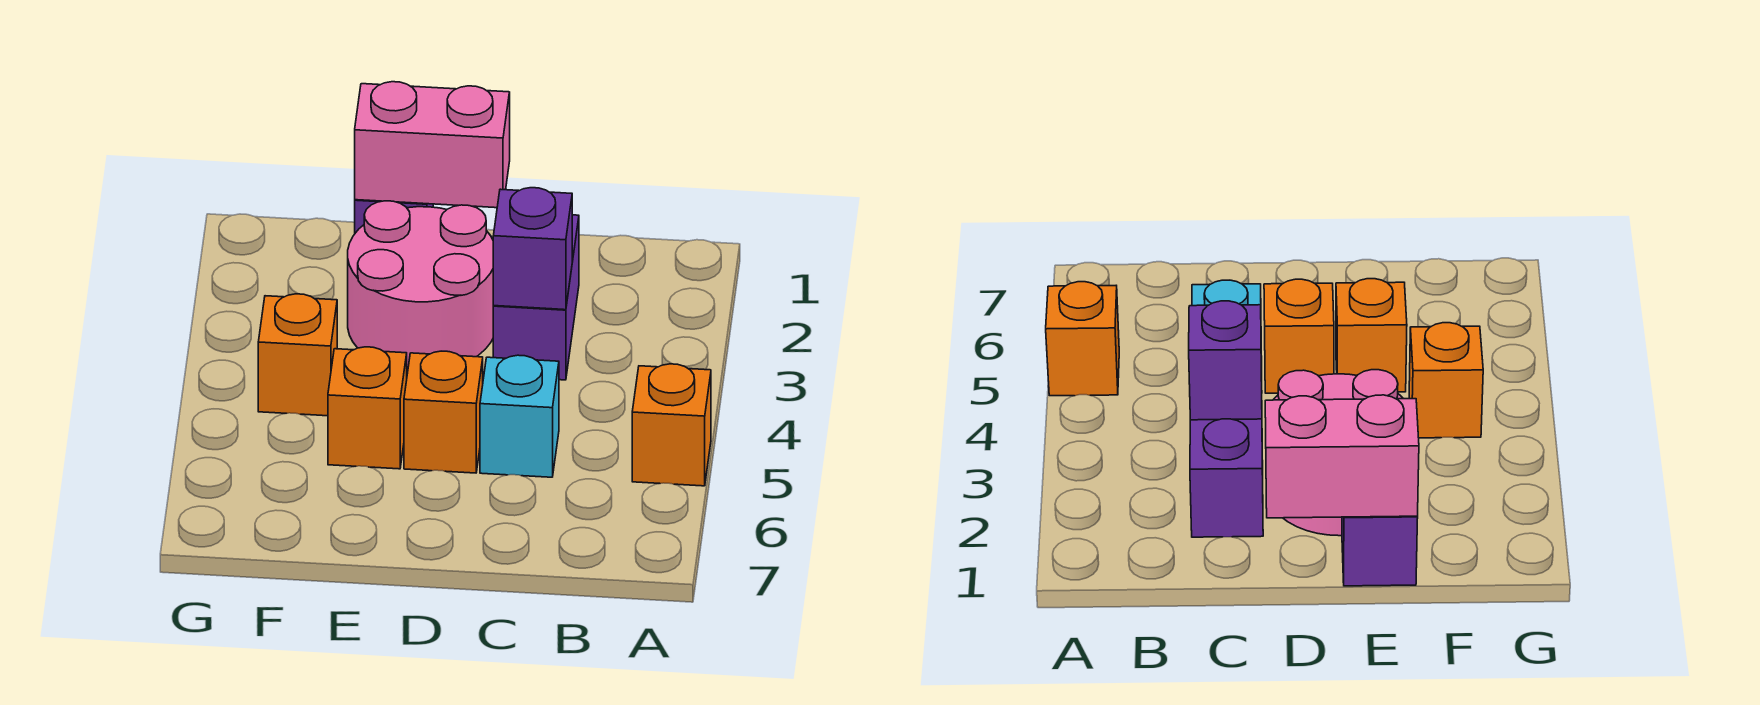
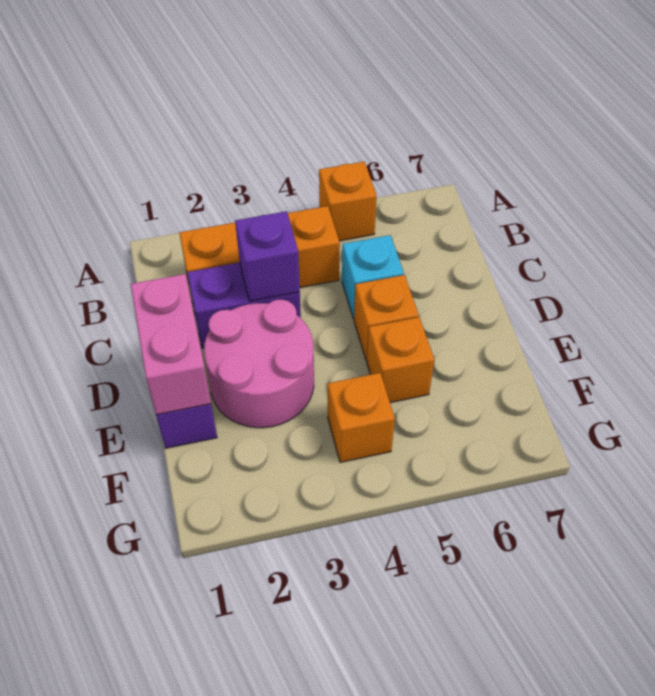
none -> orange brick B2:B4 level 1

